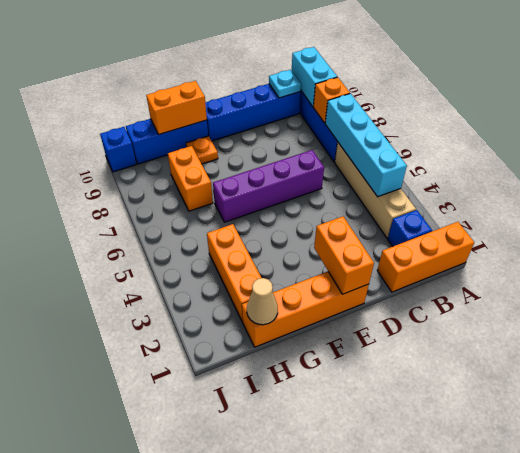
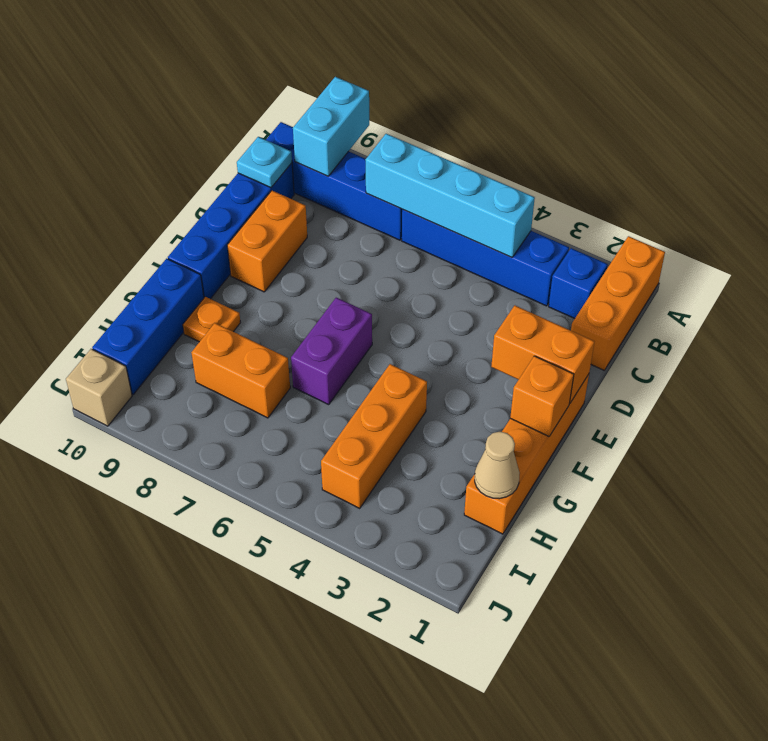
tan brick B3:B6 level 1 -> blue brick B3:B6 level 1
orange brick B8 level 2 -> orange brick F1 level 2
cyan brick B9:B10 level 2 -> cyan brick A9:B9 level 2
purple brick D6:G6 level 1 -> purple brick F6:G6 level 1
orange brick G10:H10 level 2 -> orange brick D9:E9 level 1
orange brick H2:H4 level 1 -> orange brick G4:I4 level 1
blue brick J10 level 1 -> tan brick J10 level 1

